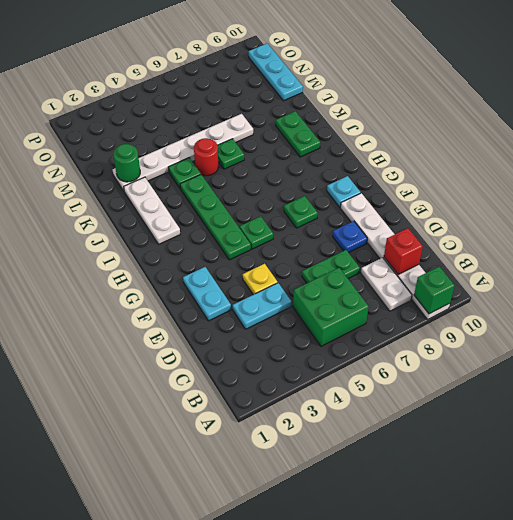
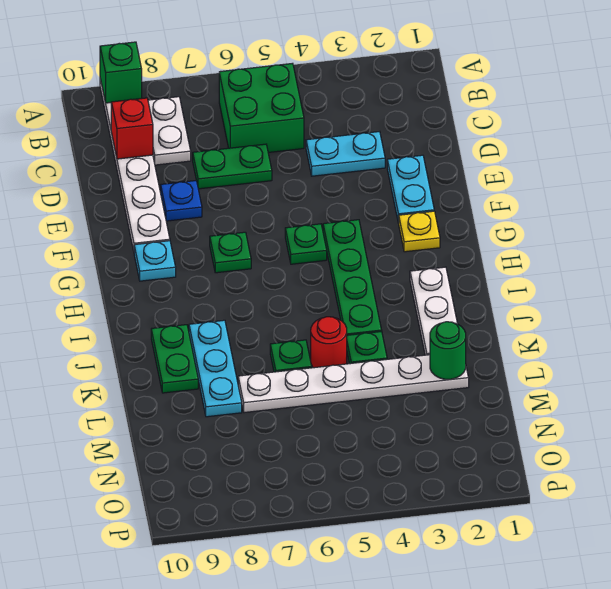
yellow plate E4 level 1 -> yellow plate G2 level 1
cyan plate M10:O10 level 1 -> cyan plate J8:L8 level 1

